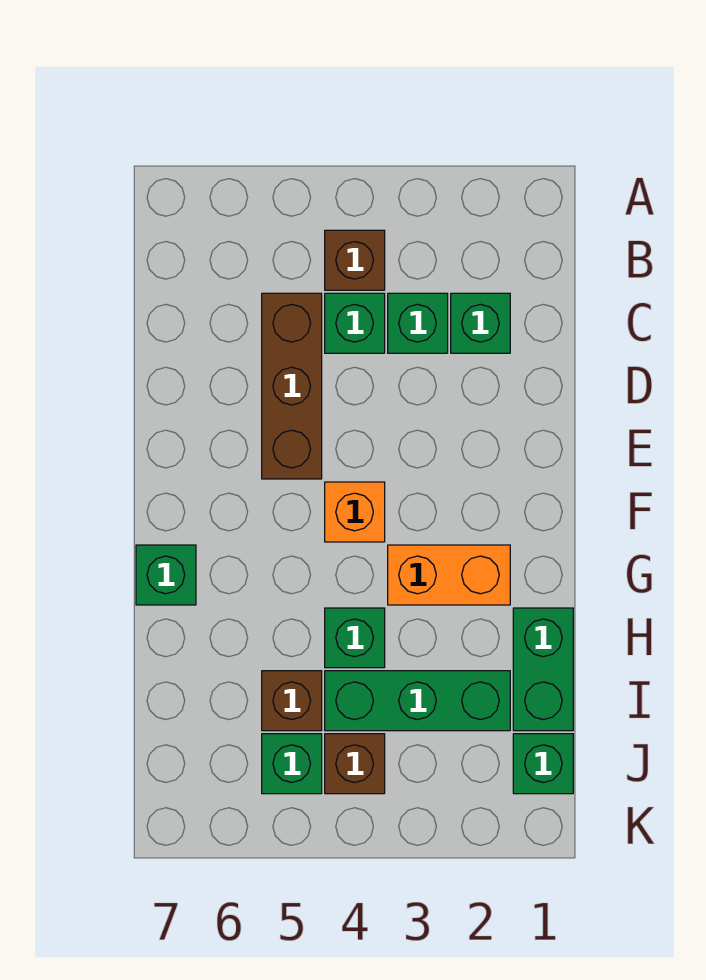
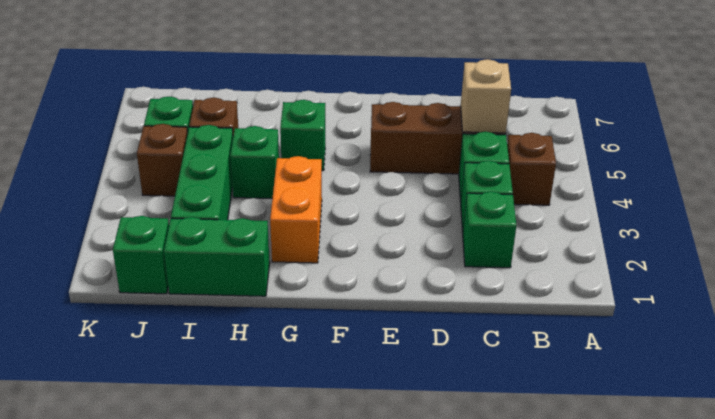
none -> tan brick C5 level 2
orange brick F4 level 1 -> none
green brick G7 level 1 -> green brick G5 level 1

